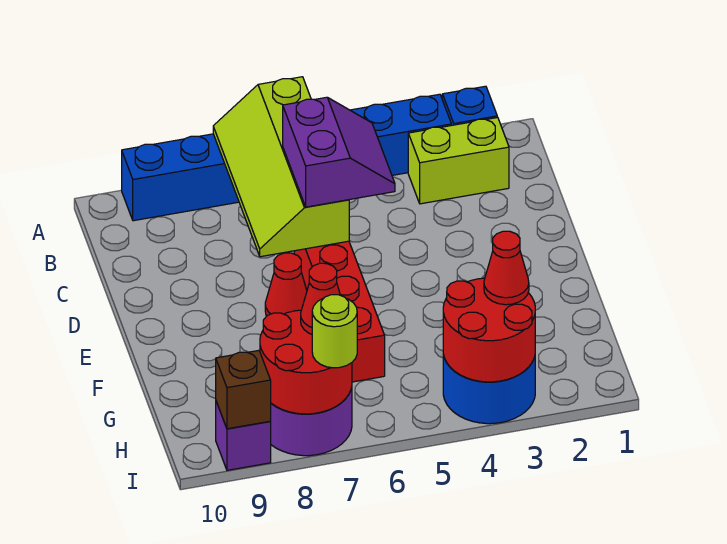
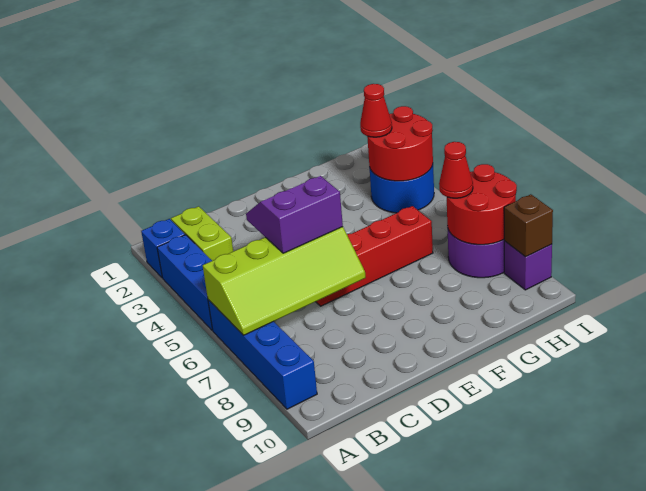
red cone E7 level 1 -> none
lime round brick I7 level 3 -> none

